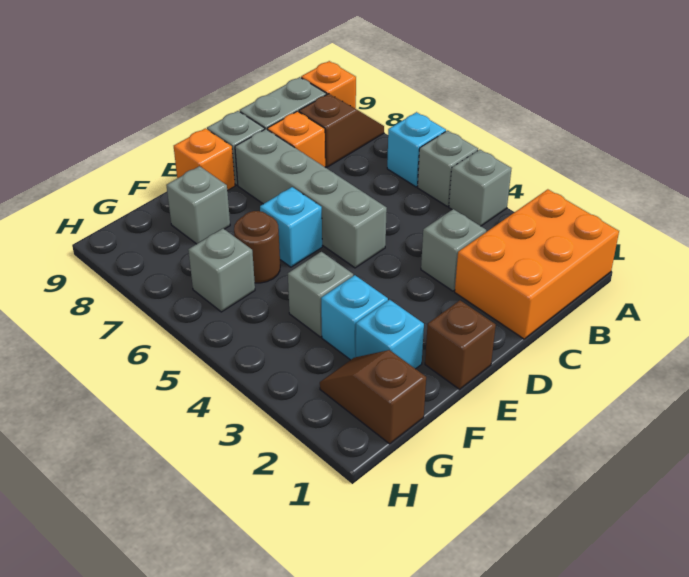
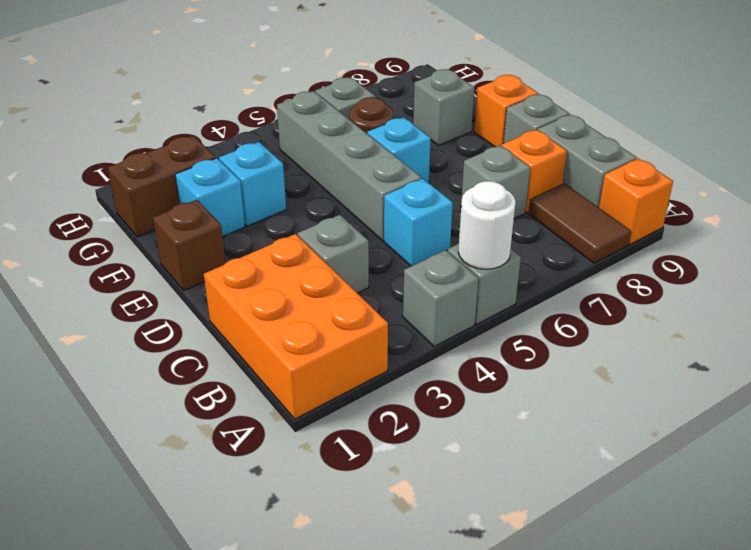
none -> white round brick A5 level 2
cyan brick A6 level 1 -> cyan brick C5 level 1
brown slope A8:B8 level 1 top B -> brown tile A8:B8 level 1
grey brick D5:D8 level 1 -> grey brick D5:G5 level 1
grey brick F4 level 1 -> grey brick C7 level 1
brown slope G1:G2 level 1 top 1 -> brown brick G1:G2 level 1

